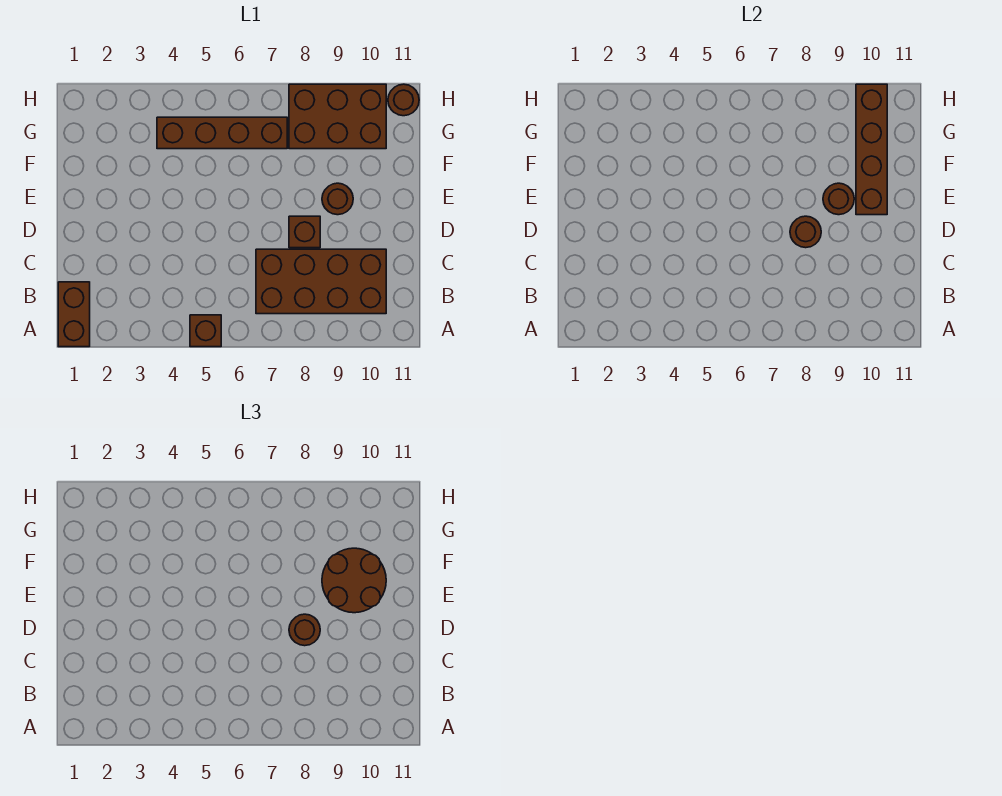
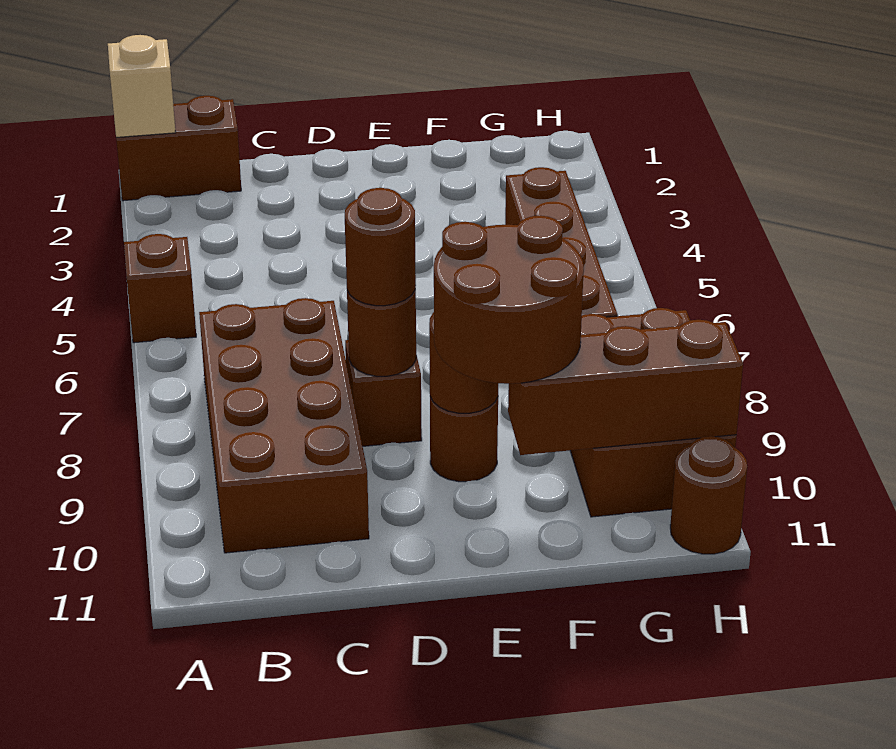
none -> tan brick A1 level 2
brown brick E10:H10 level 2 -> brown brick F10:H10 level 2

